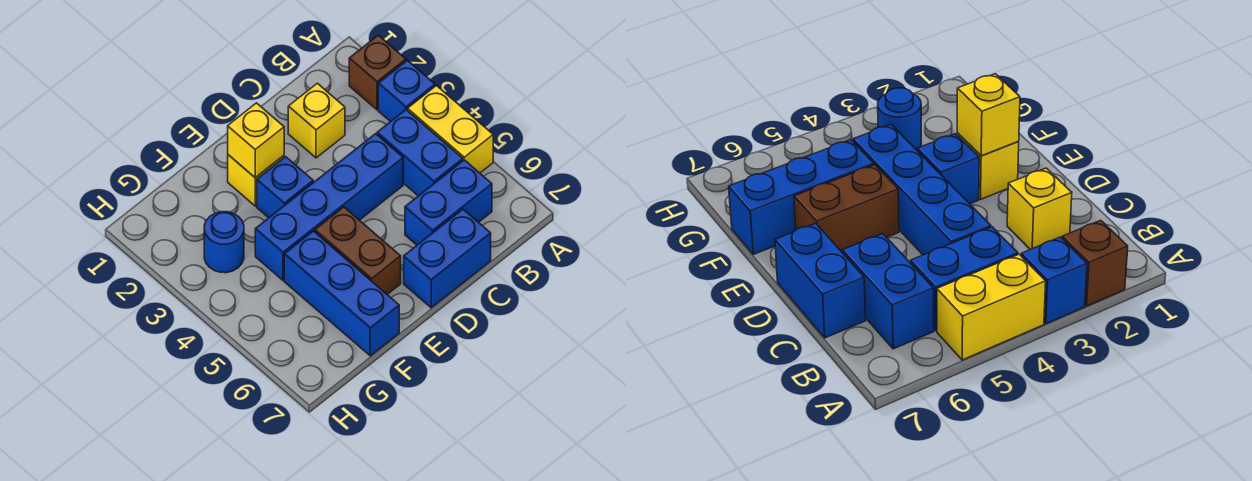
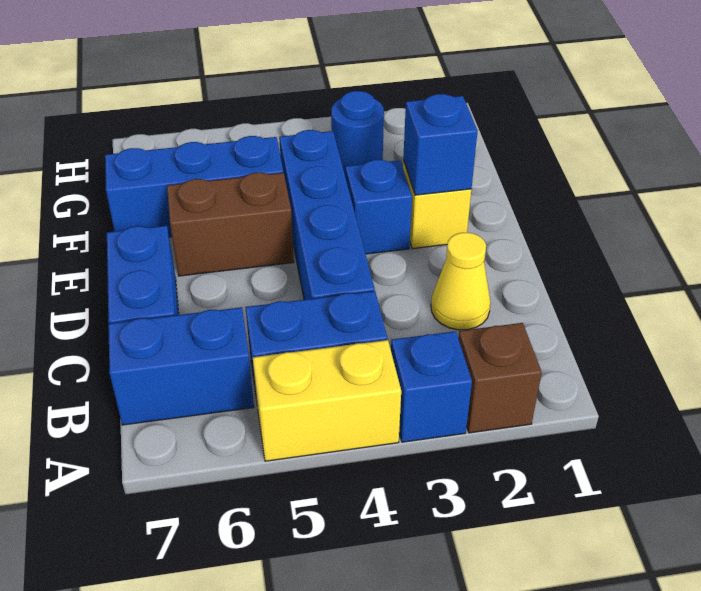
blue brick B6:C6 level 1 -> blue brick B6:B7 level 1
yellow brick C2 level 1 -> yellow cone C2 level 1
yellow brick E2 level 2 -> blue brick E2 level 2

